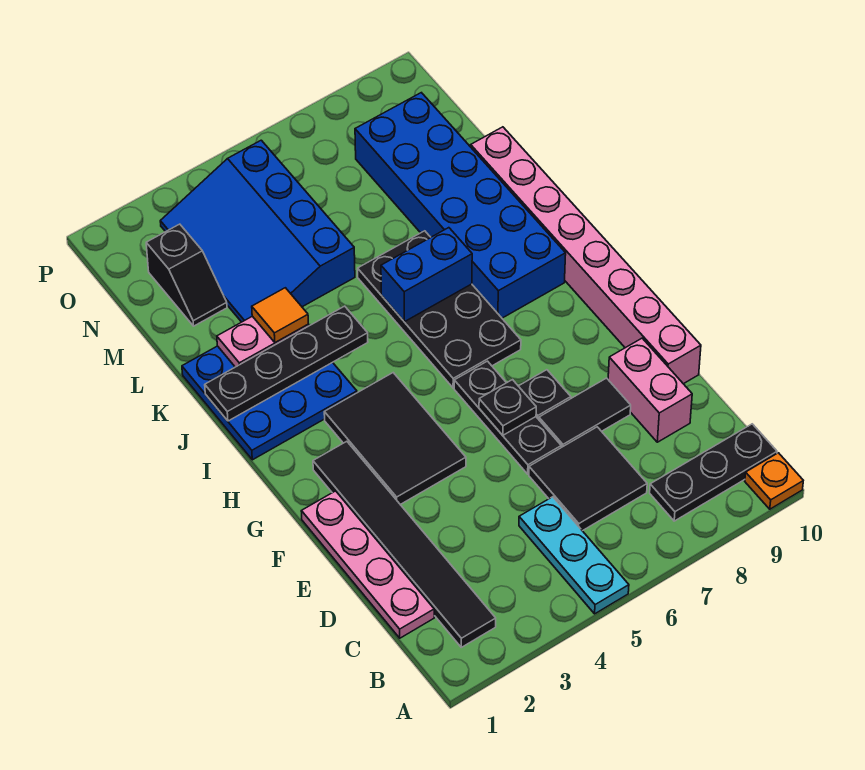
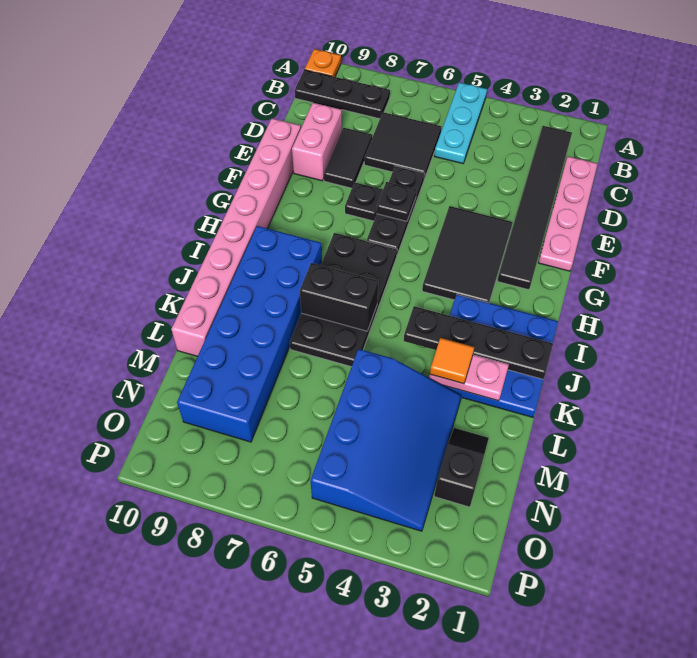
black tile E7:E8 level 1 -> black tile D8:E8 level 1
blue brick J6:J7 level 2 -> black brick J6:J7 level 2

